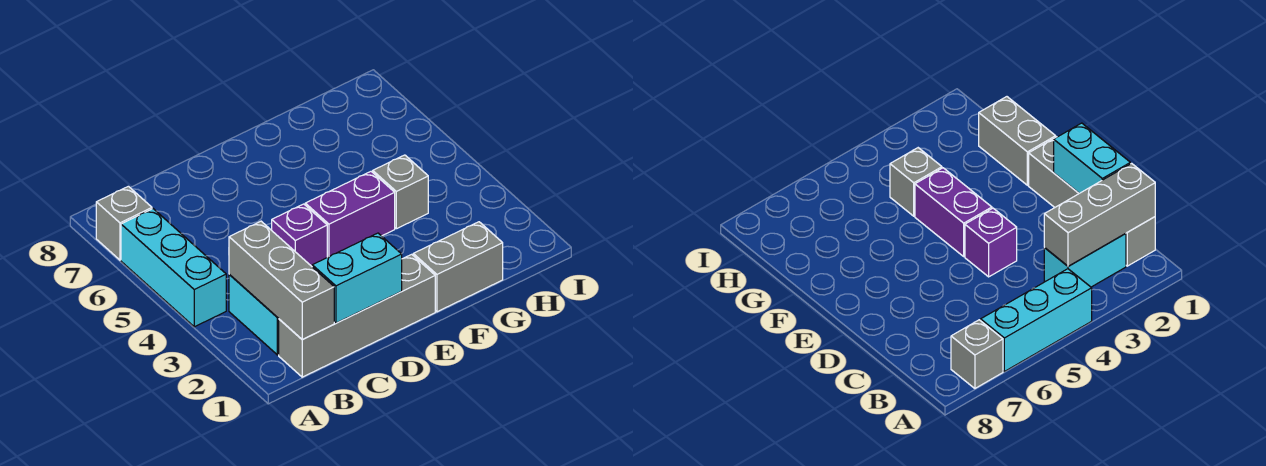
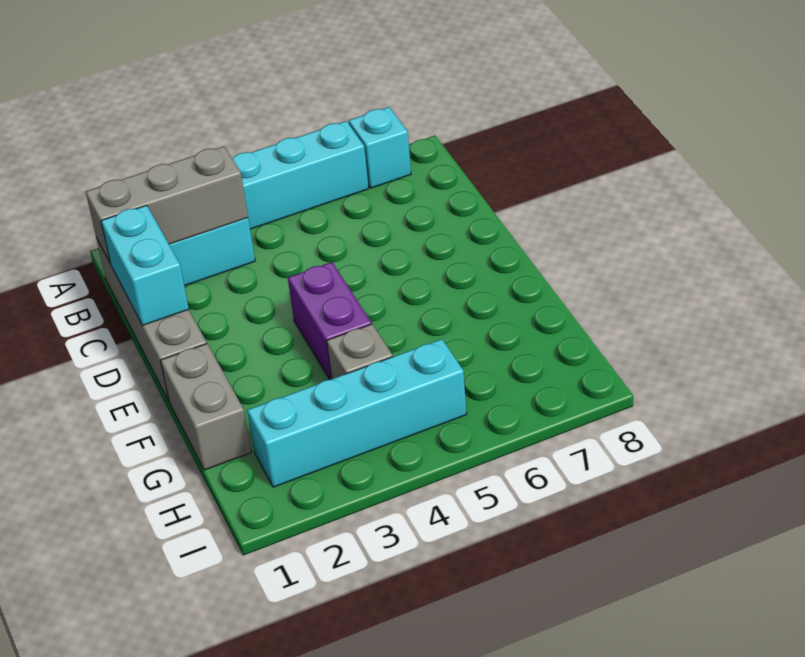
grey brick A7 level 1 -> cyan brick A7 level 1
purple brick D4 level 1 -> none
none -> cyan brick H2:H5 level 1

